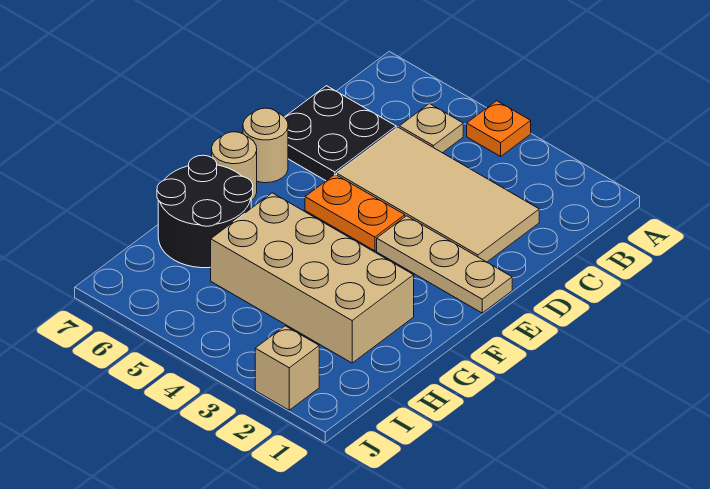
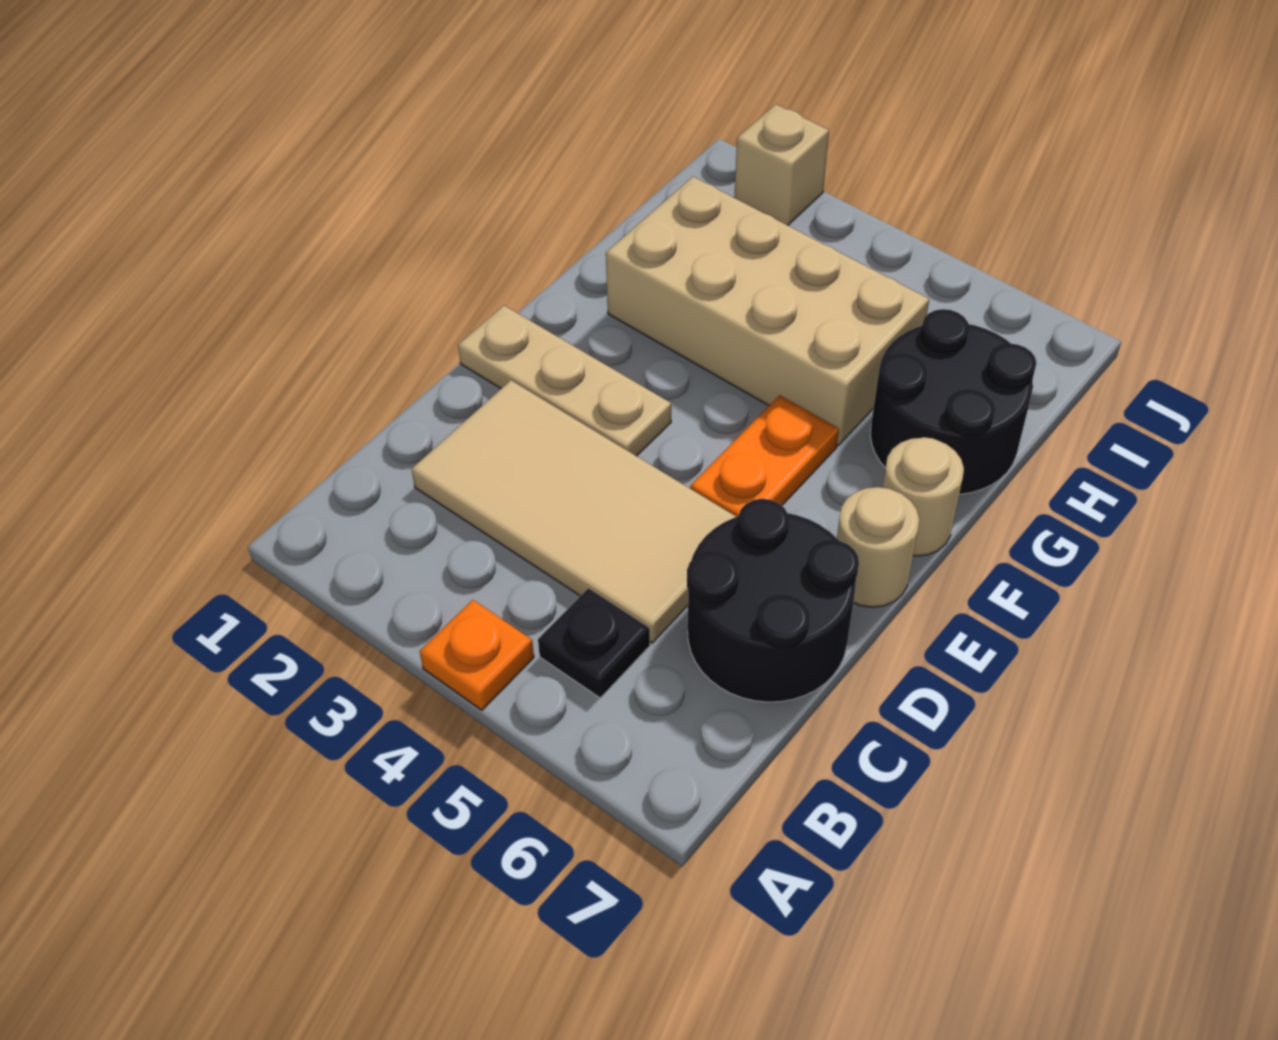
tan plate B5 level 1 -> black plate B5 level 1
black plate C6:D7 level 1 -> black round brick C6:D7 level 1
orange plate E4:E5 level 1 -> orange plate E5:F5 level 1

